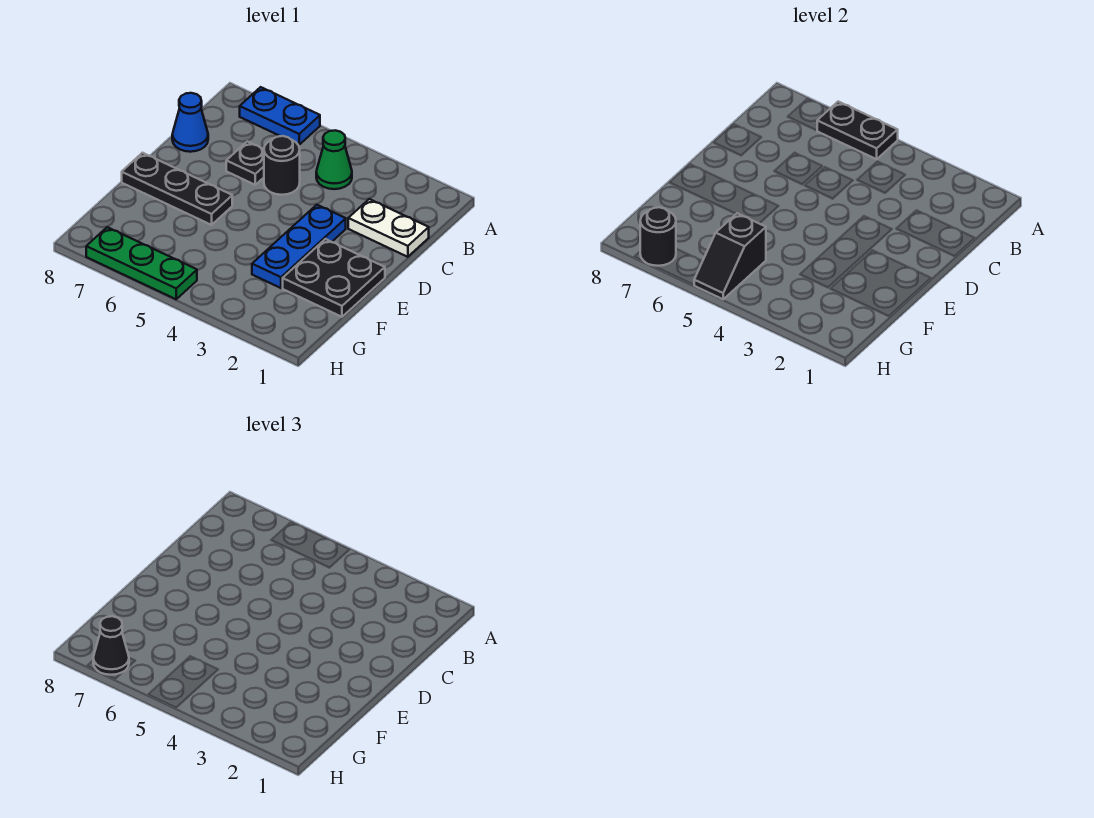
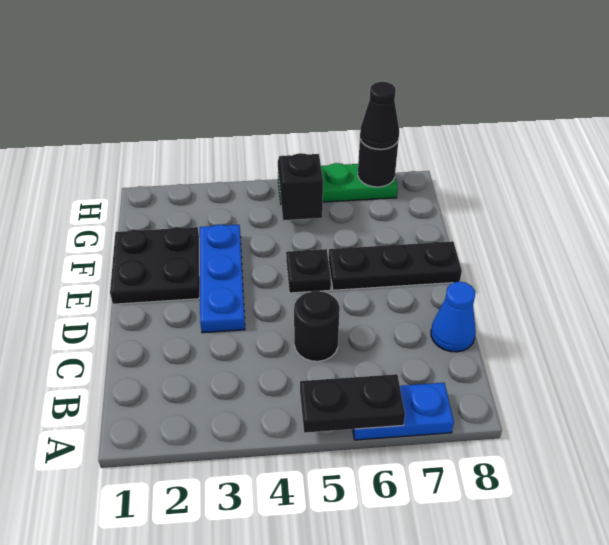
green cone B4 level 1 -> none
white plate C1:C2 level 1 -> none
black plate C6 level 1 -> black plate E5 level 1

